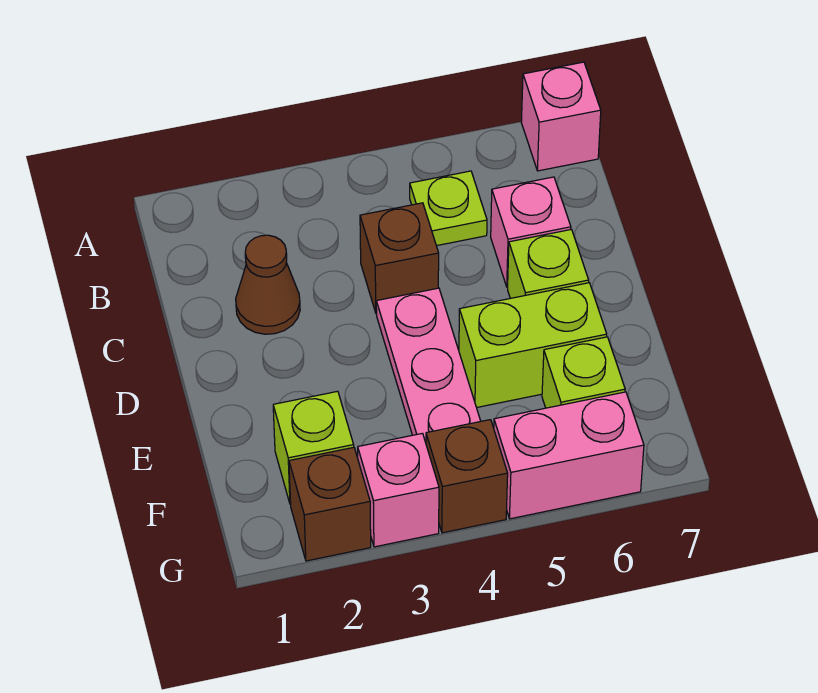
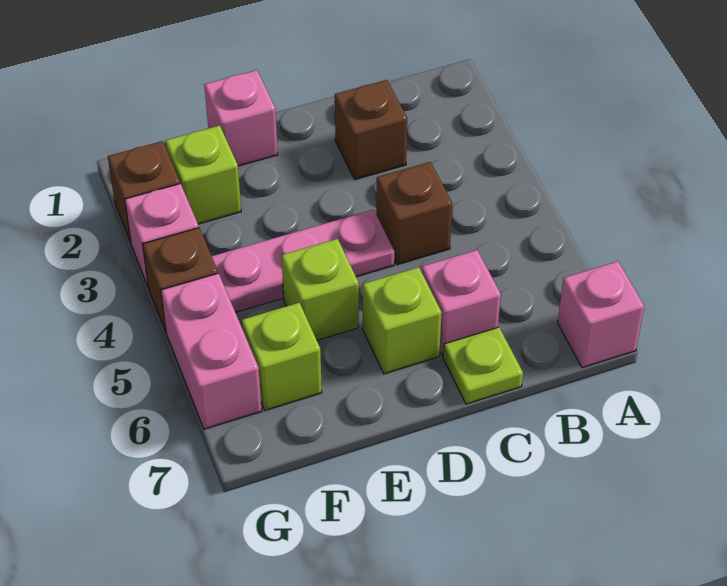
lime plate B5 level 1 -> lime plate C7 level 1
brown cone C2 level 1 -> brown brick C2 level 1
none -> pink brick E1 level 1
lime brick E5:E6 level 1 -> lime brick E5 level 1

